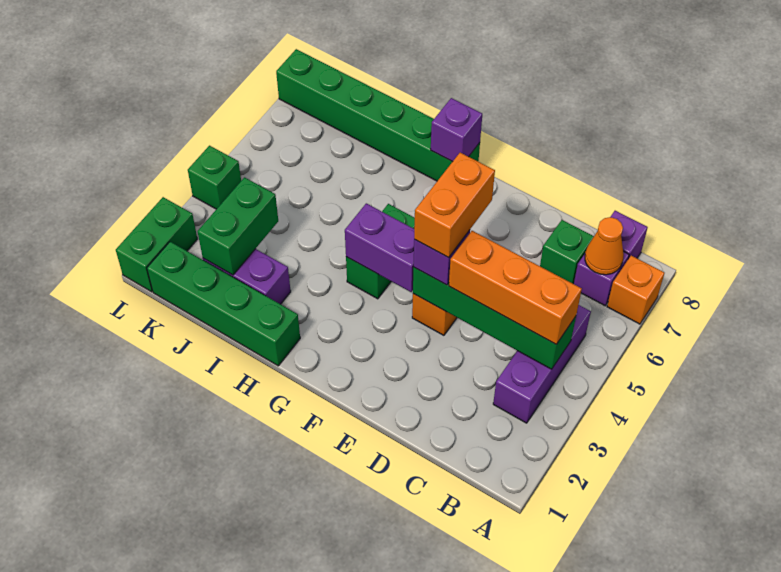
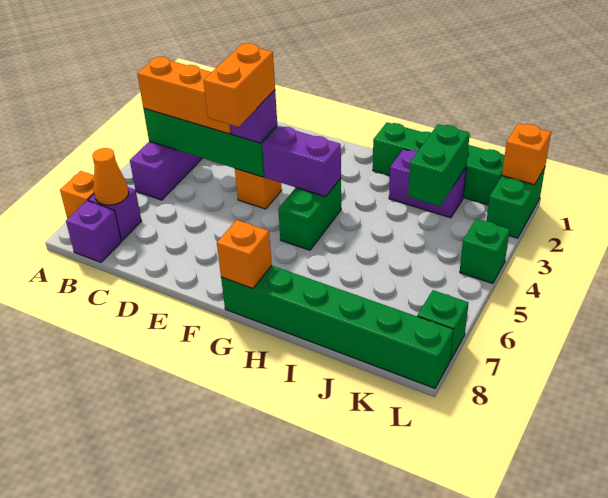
green brick C7 level 1 -> green brick L7 level 1
purple brick G8 level 2 -> orange brick G8 level 2
none -> orange brick L1 level 2

